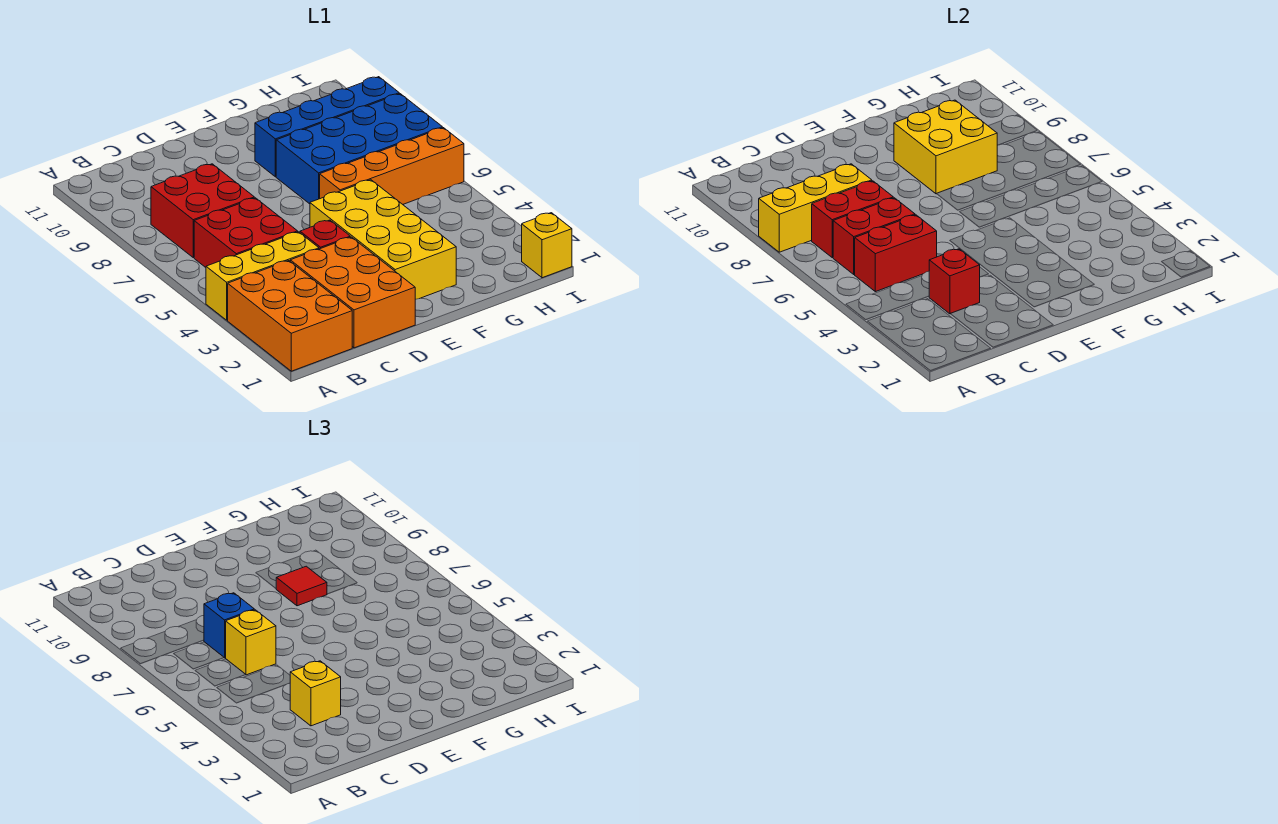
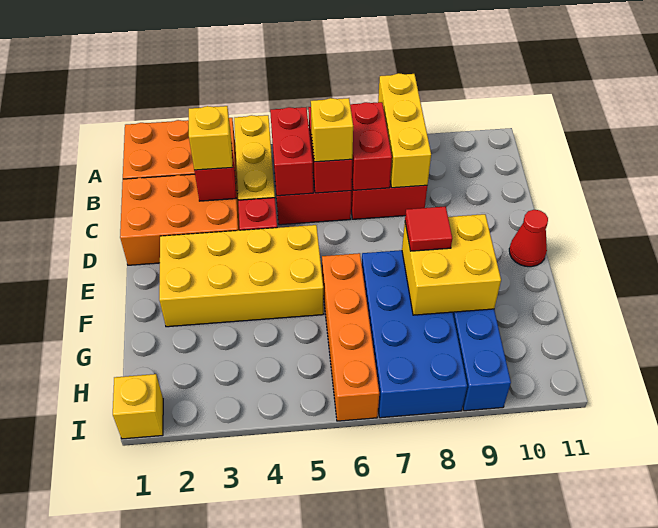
blue brick C7 level 3 -> none
none -> red cone E11 level 1

